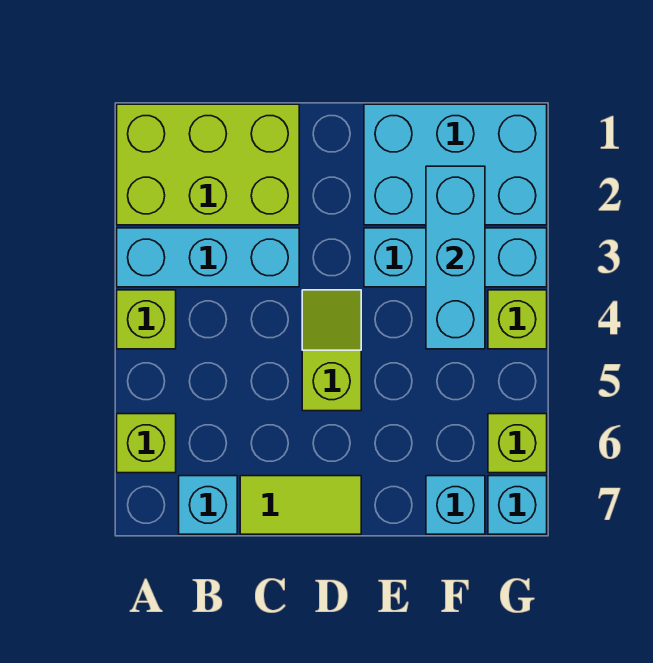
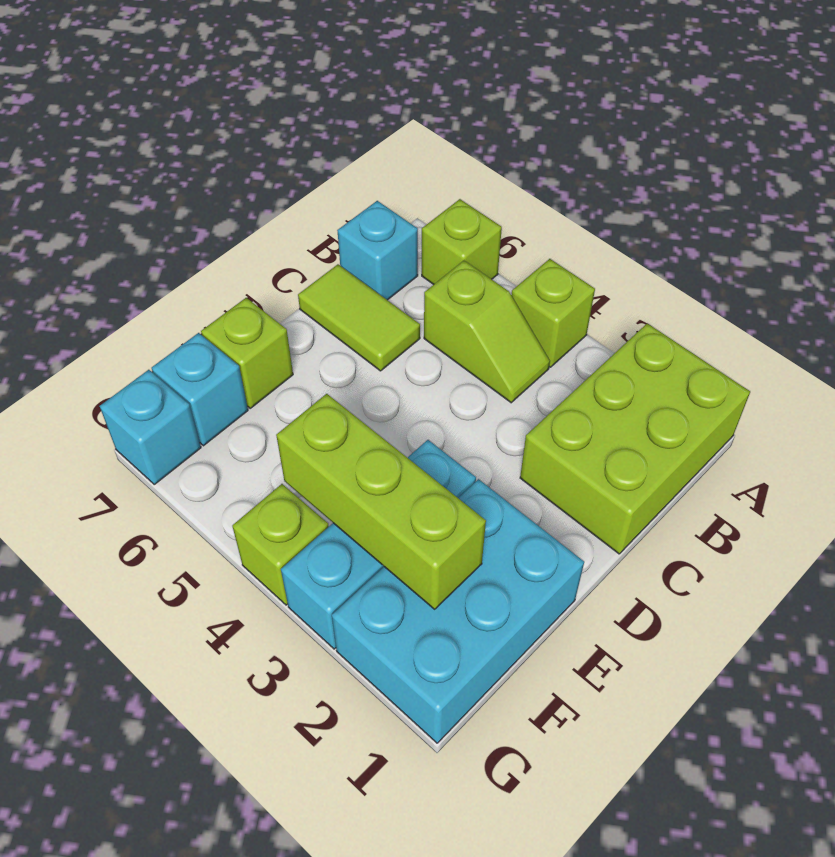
cyan brick A3:C3 level 1 -> none
lime tile C7:D7 level 1 -> lime tile C6:C7 level 1
lime slope D4:D5 level 1 top 5 -> lime slope B4:B5 level 1 top 5
cyan brick F2:F4 level 2 -> lime brick F2:F4 level 2
lime brick G6 level 1 -> lime brick E7 level 1

